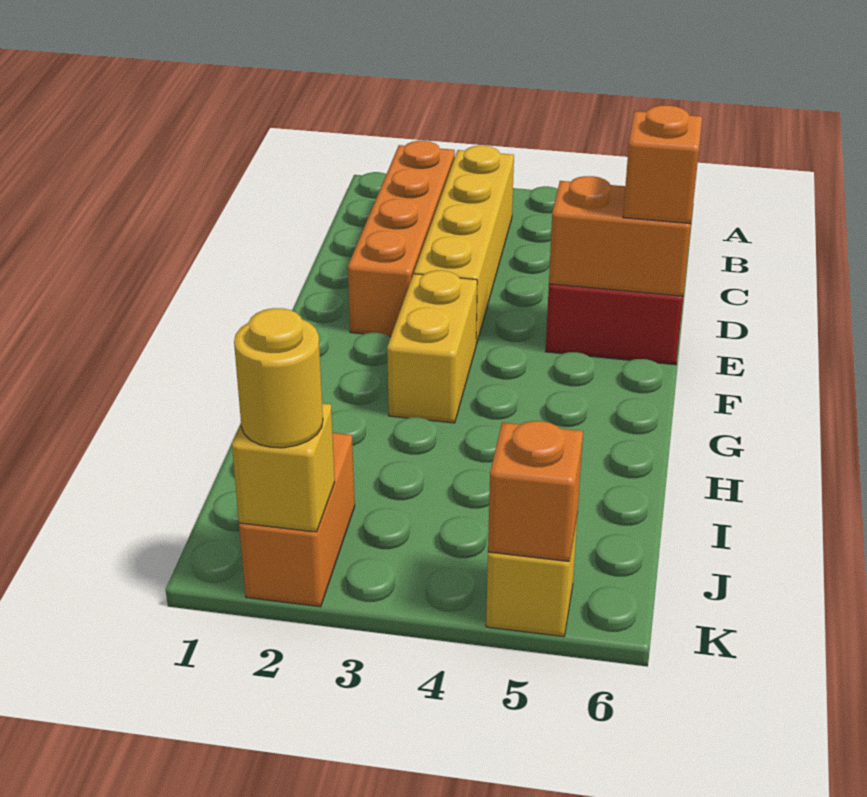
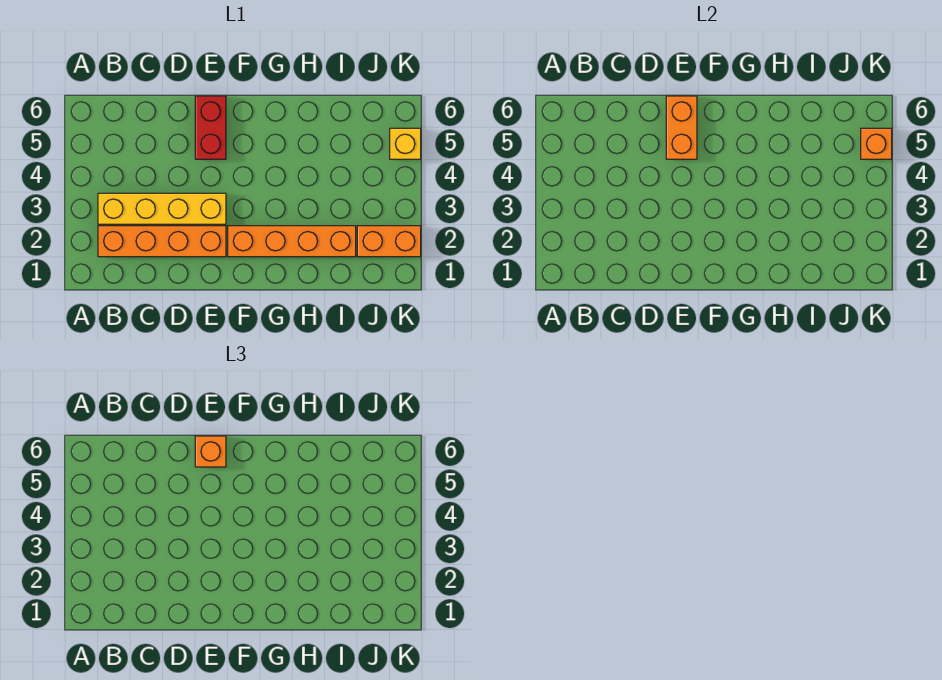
none -> orange brick F2:I2 level 1
yellow brick F3:G3 level 1 -> none
yellow brick K2 level 2 -> none
yellow round brick K2 level 3 -> none

